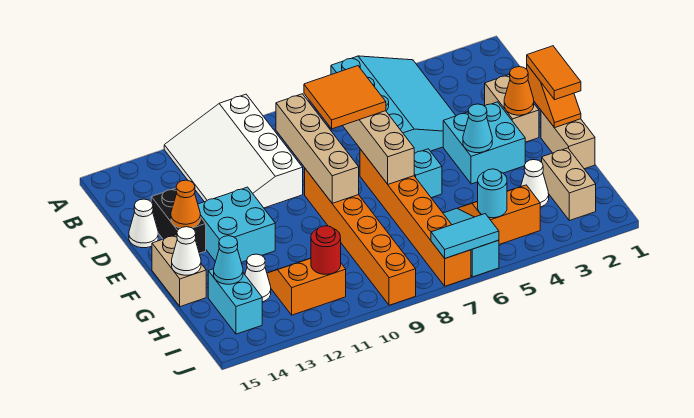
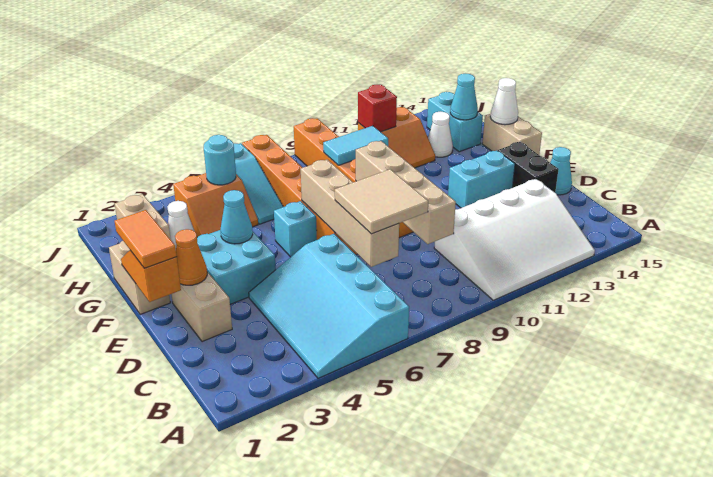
white slope A10:D12 level 1 top 10 -> white slope A10:C13 level 1 top C
orange tile C7:D8 level 3 -> tan tile C7:D8 level 3
white cone D15 level 1 -> cyan cone D15 level 1
cyan brick E12:F13 level 1 -> cyan brick E12:E13 level 1
orange cone E14 level 2 -> none
red round brick I11 level 2 -> red brick I11 level 2
cyan tile J6:J7 level 2 -> cyan tile H9:H10 level 2

